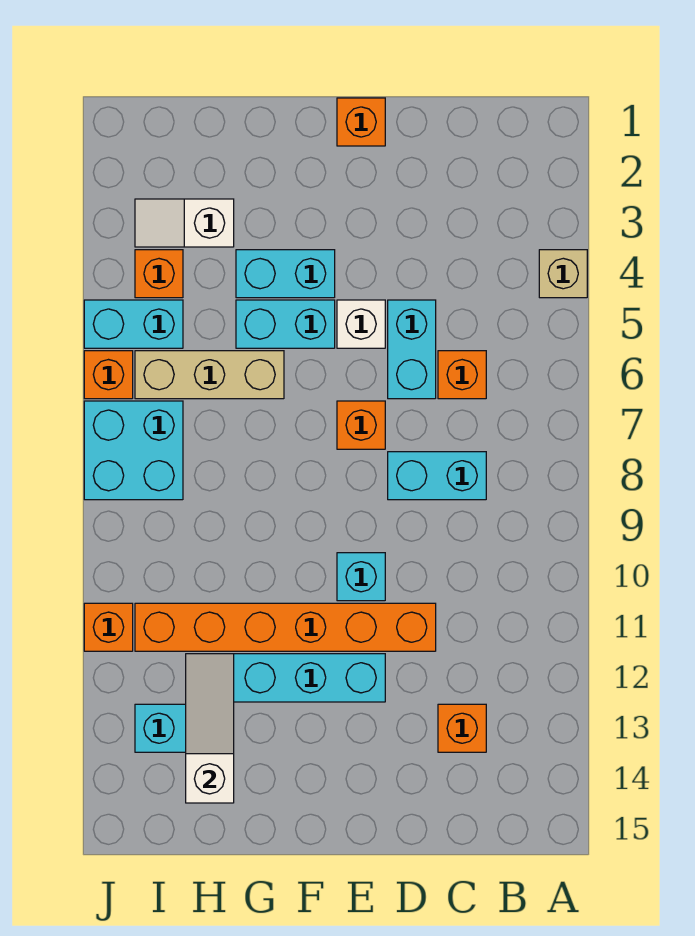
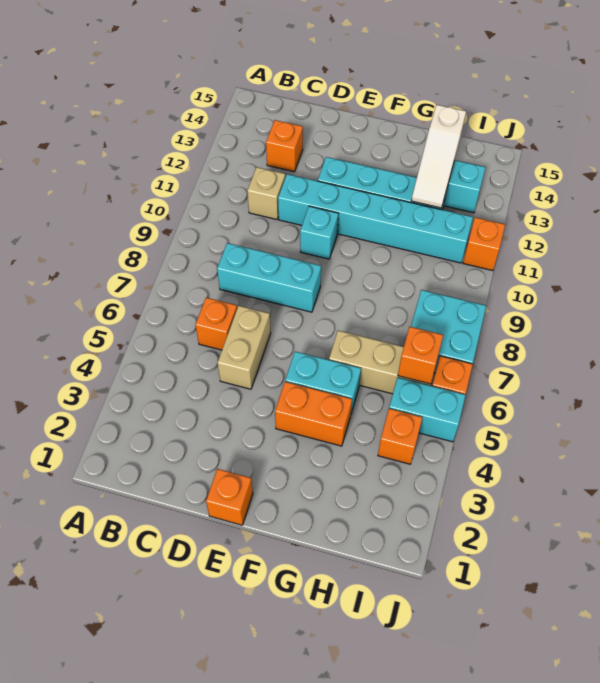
tan brick A4 level 1 -> tan brick C11 level 1
cyan brick C8:D8 level 1 -> cyan brick C8:E8 level 1
cyan brick D5:D6 level 1 -> tan brick D5:D6 level 1
orange brick D11:I11 level 1 -> cyan brick D11:I11 level 1
white brick E5 level 1 -> none
orange brick E7 level 1 -> orange brick I6 level 2
cyan brick F4:G4 level 1 -> orange brick F4:G4 level 1
white slope H3:I3 level 1 top H -> none

